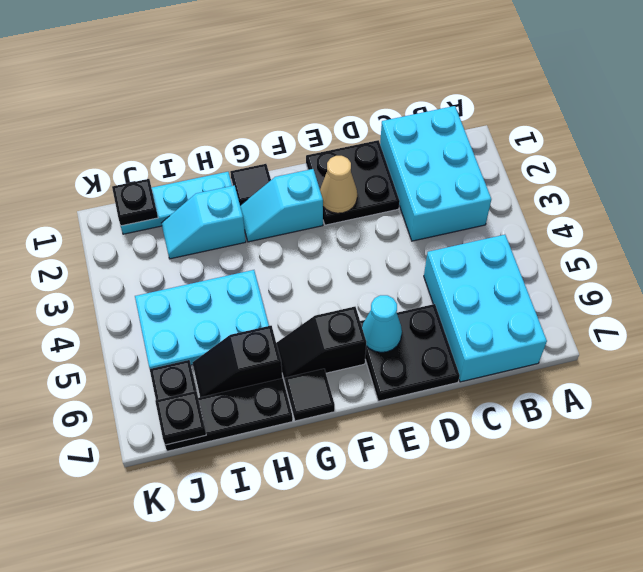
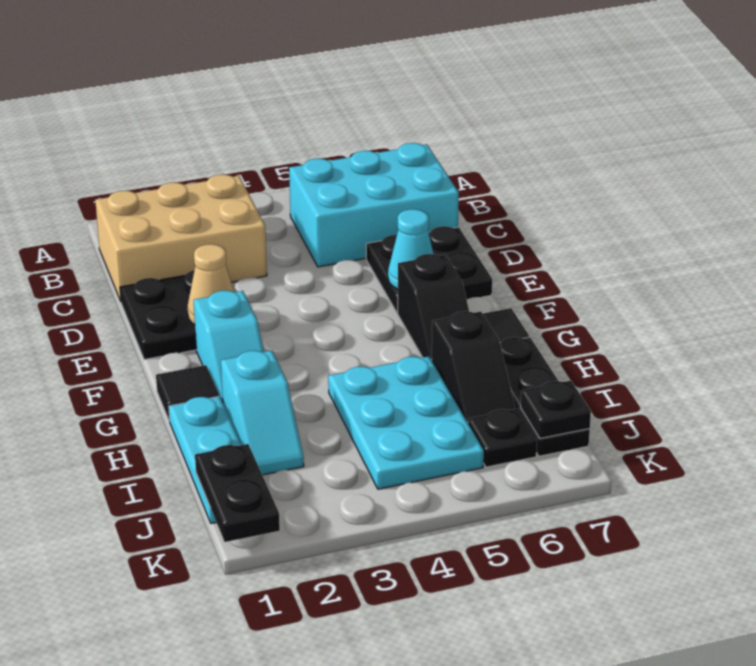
cyan brick B1:C3 level 1 -> tan brick B1:C3 level 1
black plate J1 level 2 -> black plate J1:K1 level 2

